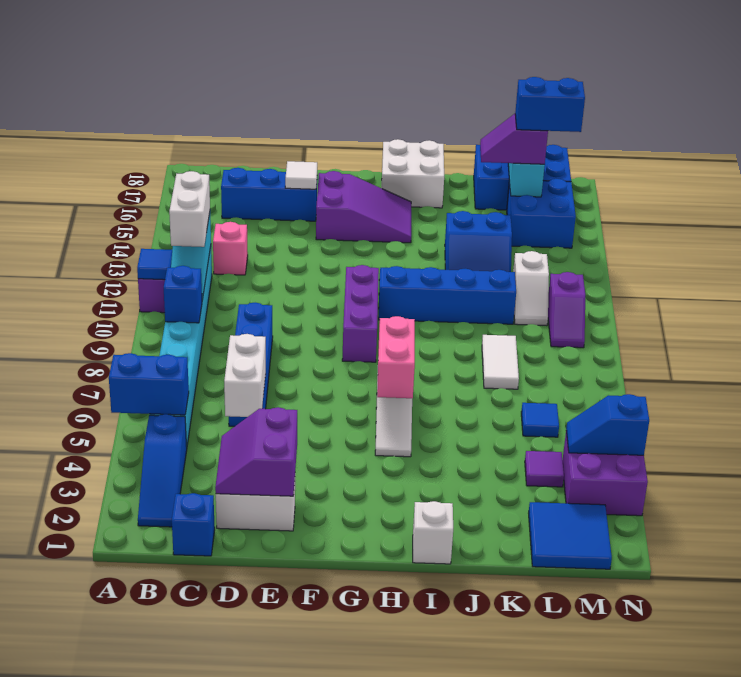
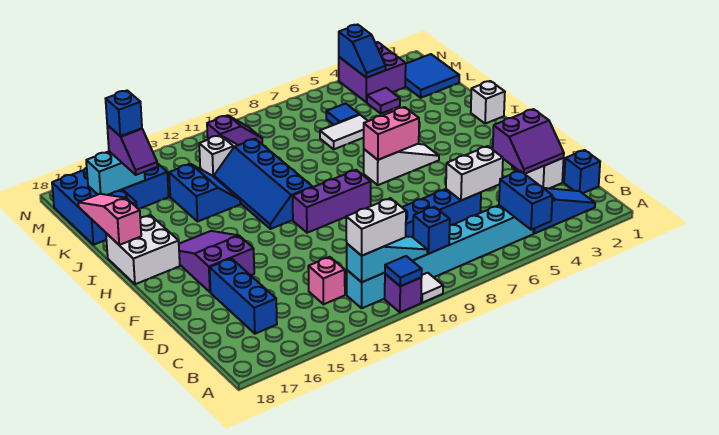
white tile E16 level 2 -> white tile A10 level 1
none -> pink slope I18:K18 level 2 top I
white tile K8:K9 level 1 -> white tile K6:K7 level 1
blue brick L16:M16 level 4 -> blue brick L16 level 4

